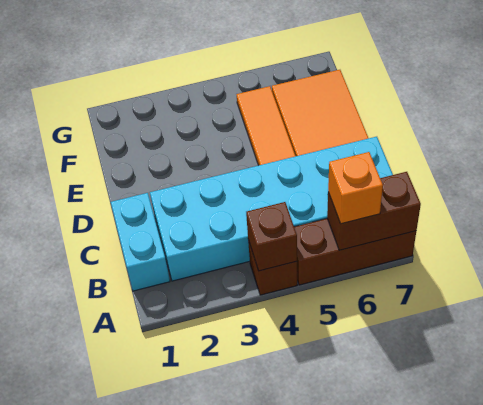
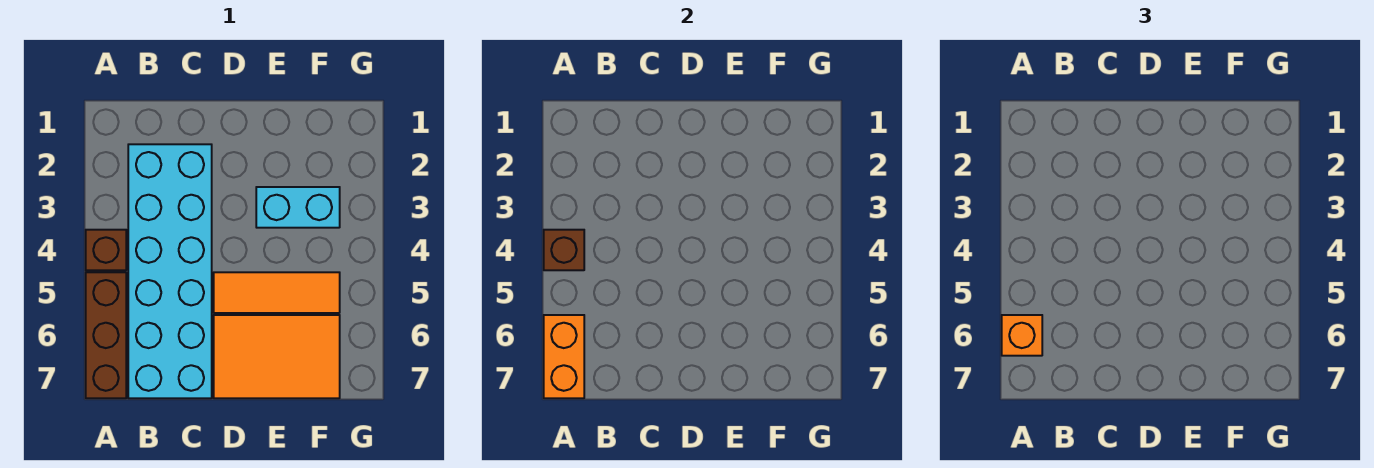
brown brick A6:A7 level 2 -> orange brick A6:A7 level 2
cyan brick B1:C1 level 1 -> cyan brick E3:F3 level 1

